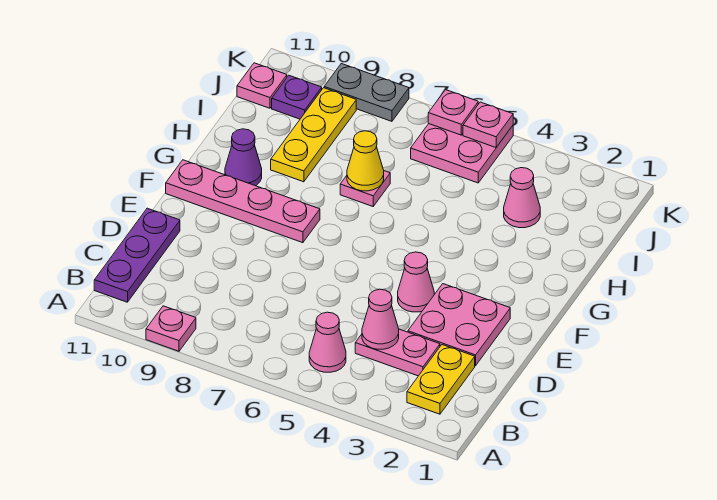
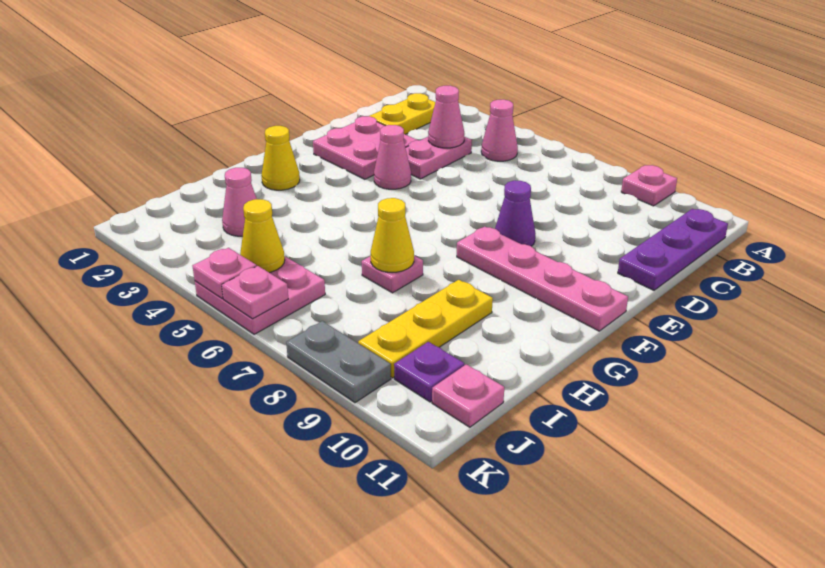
pink plate C3:C4 level 1 -> pink plate C4:D4 level 1
none -> yellow cone G2 level 1
purple cone G10 level 1 -> purple cone E8 level 1
none -> yellow cone J5 level 2

